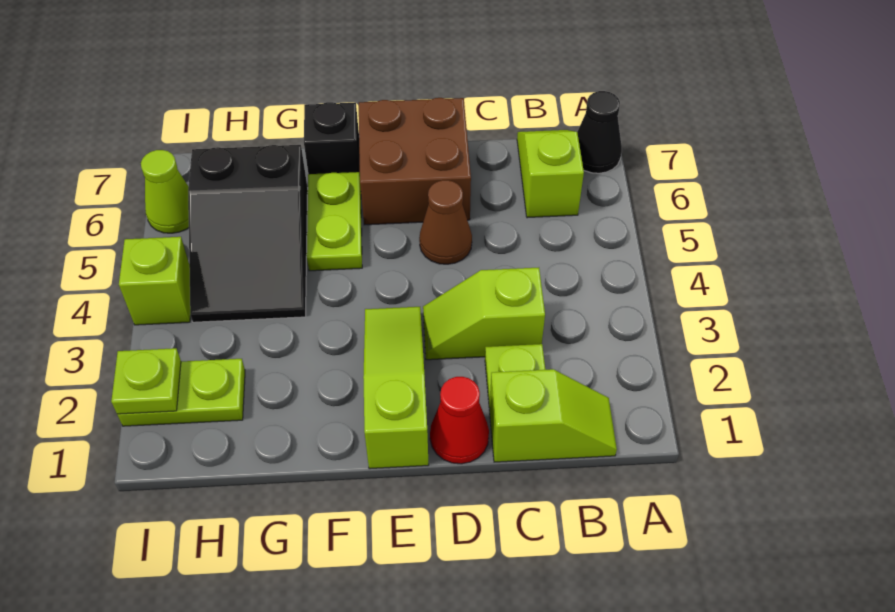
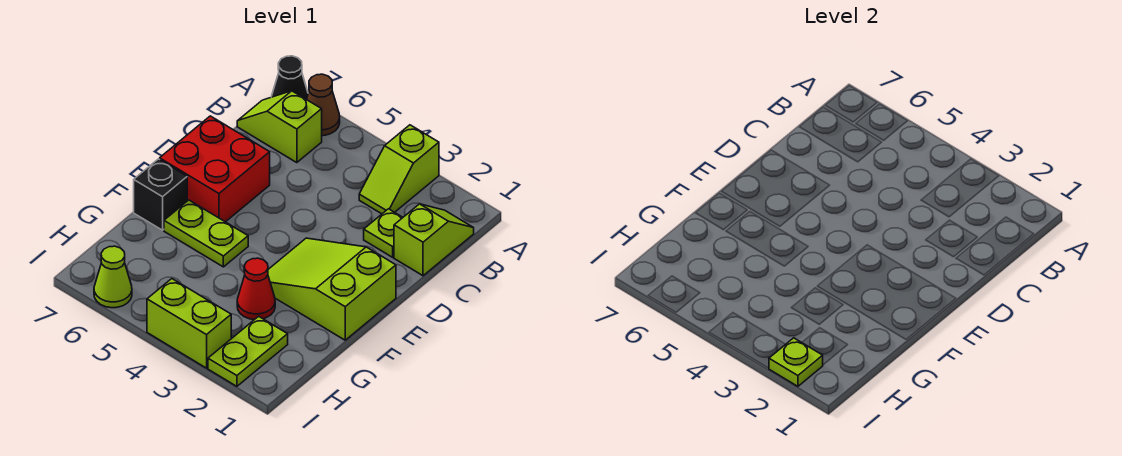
lime slope C3:D3 level 1 top C -> lime slope A3:B3 level 1 top A
red cone D1 level 1 -> red cone G3 level 1
brown cone D5 level 1 -> brown cone A6 level 1
brown brick D6:E7 level 1 -> red brick D6:E7 level 1
lime slope E1:E3 level 1 top 1 -> lime slope E1:F3 level 1 top 1
black slope G4:H6 level 1 top 6 -> none
lime brick I4 level 1 -> lime brick I3:I4 level 1

